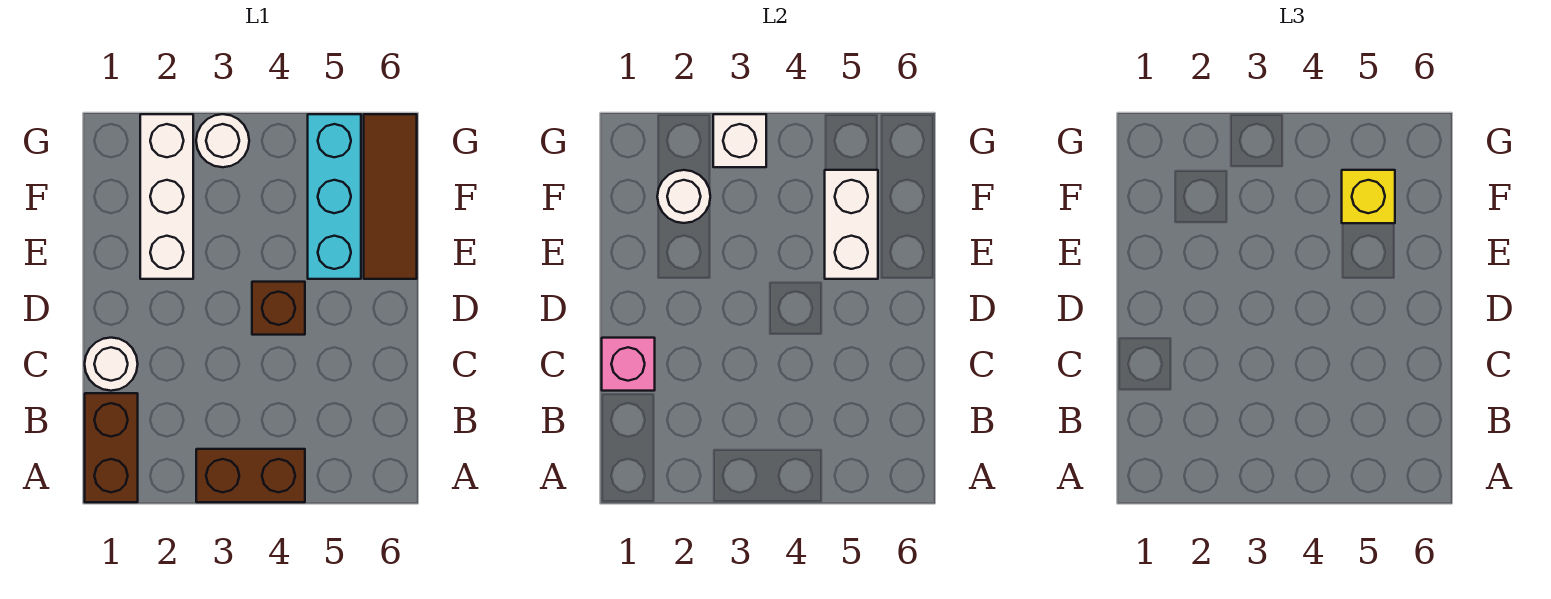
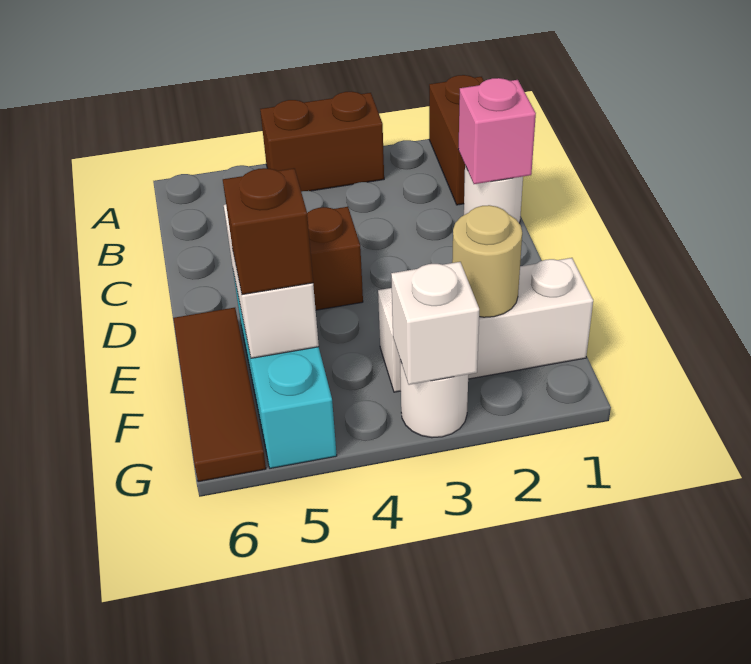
white brick E2:G2 level 1 -> white brick F1:F3 level 1
white round brick F2 level 2 -> tan round brick F2 level 2
yellow brick F5 level 3 -> brown brick F5 level 3

